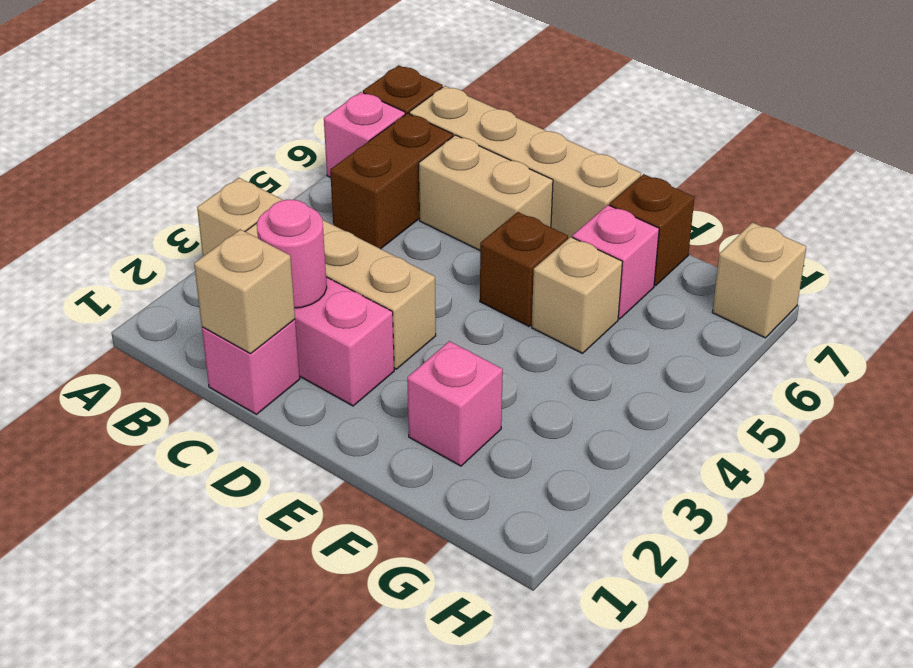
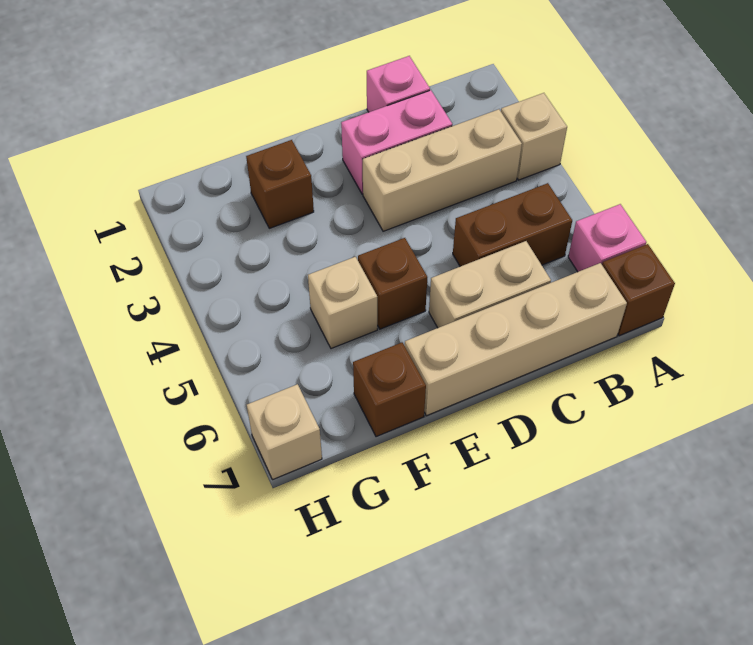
brown brick B5:B6 level 1 -> brown brick B5:C5 level 1
tan brick C1 level 2 -> none
pink round brick C2 level 2 -> none
pink brick F2 level 1 -> brown brick F2 level 1
pink brick F6 level 1 -> none

